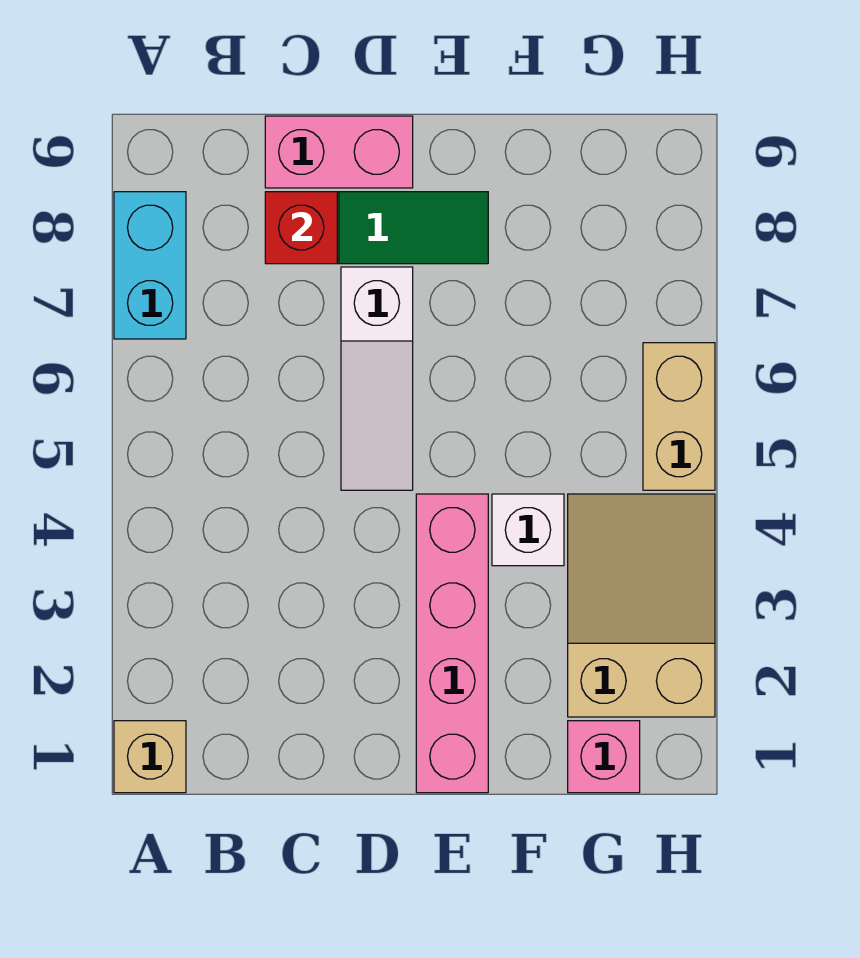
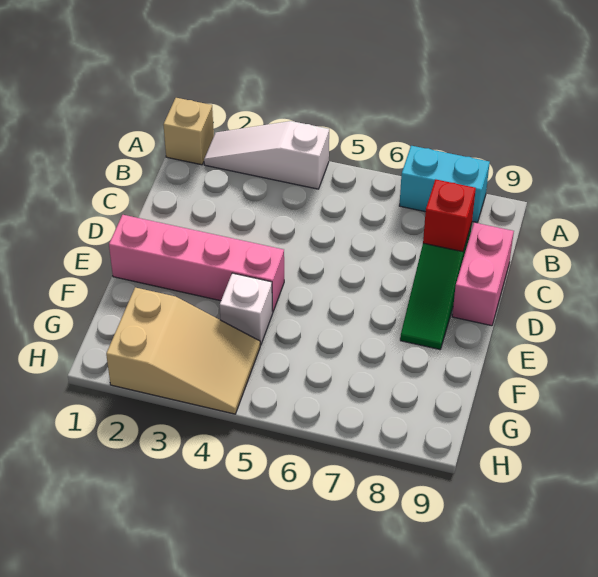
white slope D5:D7 level 1 top 7 -> white slope A2:A4 level 1 top 4
pink brick G1 level 1 -> none
tan brick H5:H6 level 1 -> none

